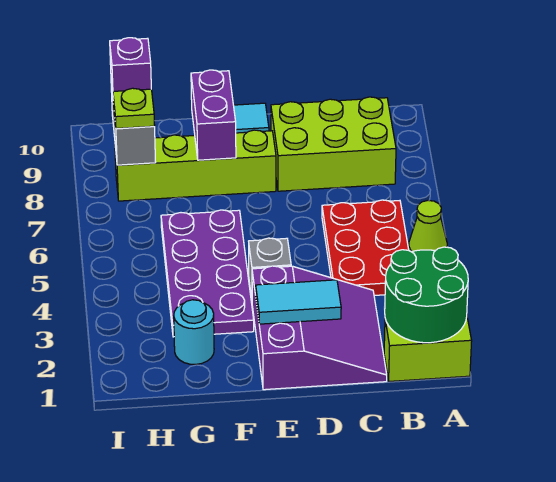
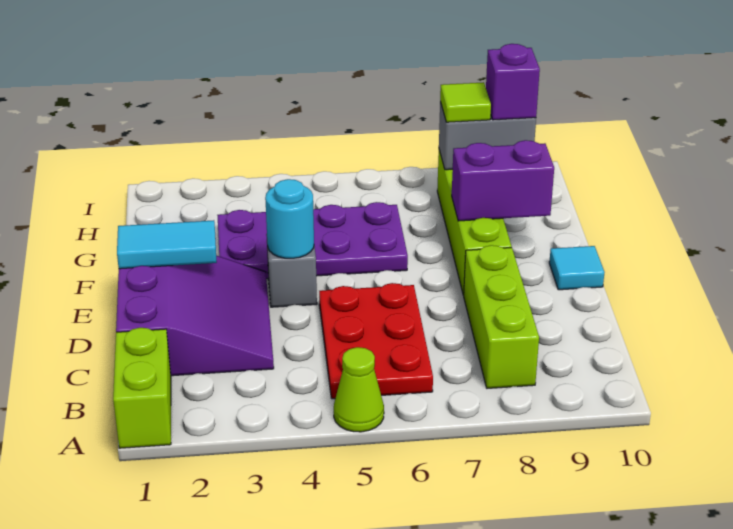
green round brick A1:B2 level 2 -> none
red plate B4:C6 level 1 -> red plate B5:D6 level 1
lime brick B8:D9 level 1 -> lime brick B8:D8 level 1
purple slope C1:E3 level 1 top E -> purple slope C1:E3 level 1 top 1
cyan tile D2:E2 level 2 -> cyan tile E1:E2 level 2
cyan round brick G2 level 1 -> cyan round brick E4 level 2
lime plate H8 level 3 -> lime tile H8 level 3

